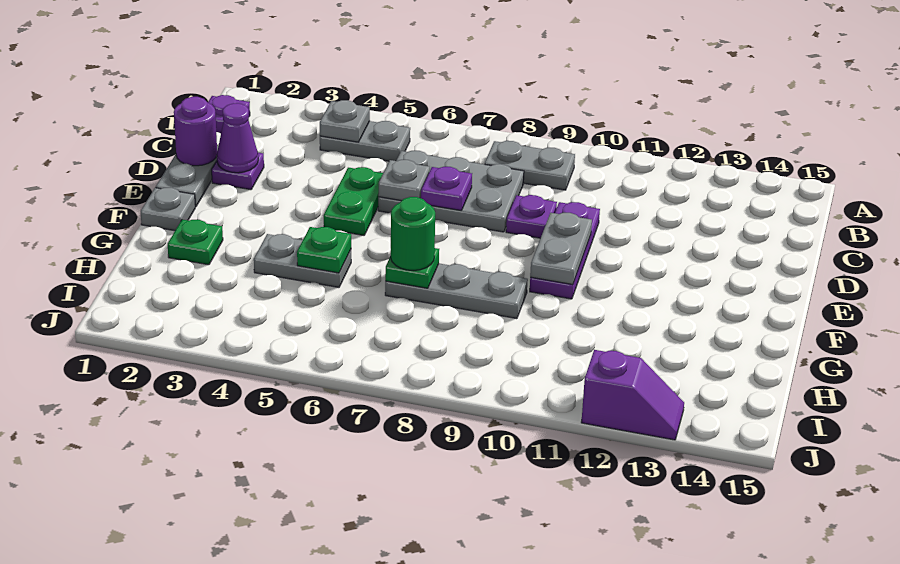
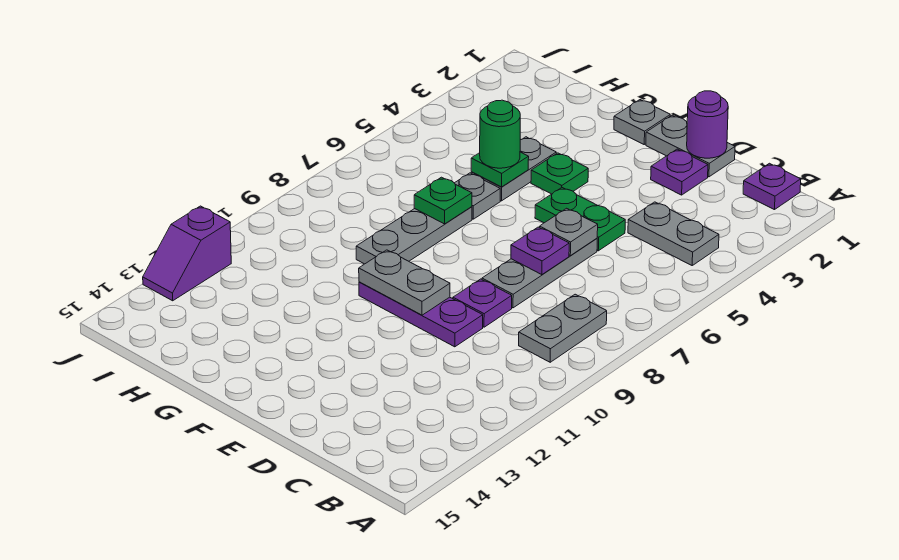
grey plate B4:B5 level 1 -> grey plate B4:C4 level 1
grey plate B4 level 2 -> grey plate G6 level 1
grey plate C6:D8 level 1 -> grey plate D6:D8 level 1
purple cone D2 level 2 -> none
green plate G2 level 1 -> green plate F4 level 1
green round brick G7 level 3 -> green round brick G5 level 3

